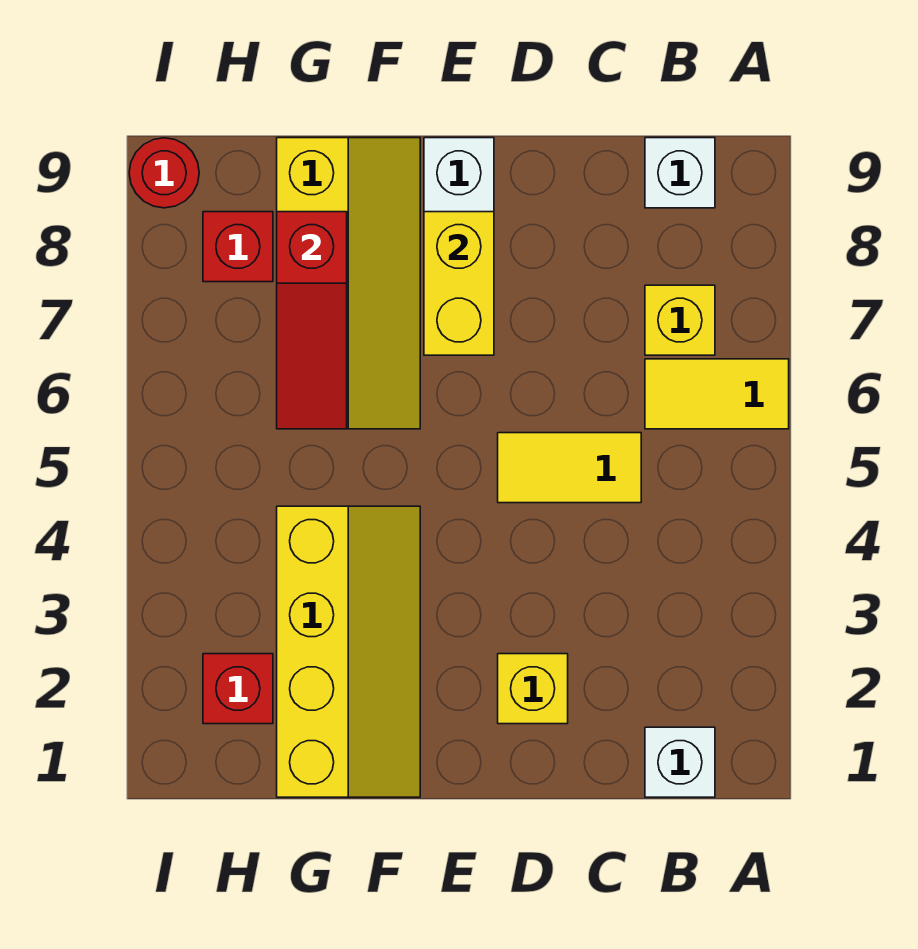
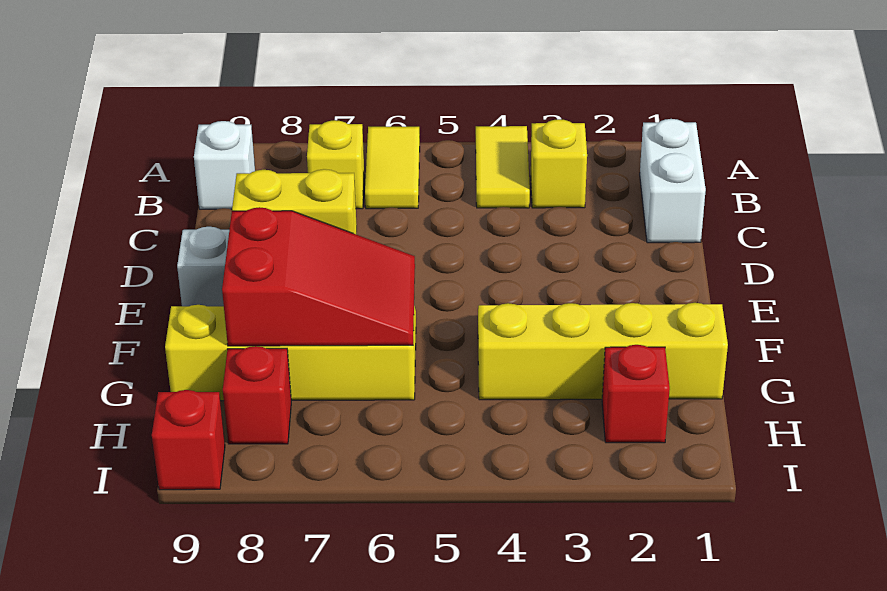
white brick B1 level 1 -> white brick B1:C1 level 1
yellow tile C5:D5 level 1 -> yellow tile A4:B4 level 1
yellow brick D2 level 1 -> yellow brick B3 level 1
red slope G6:G8 level 2 top 8 -> red slope F6:G8 level 2 top 8
red round brick I9 level 1 -> red brick I9 level 1

